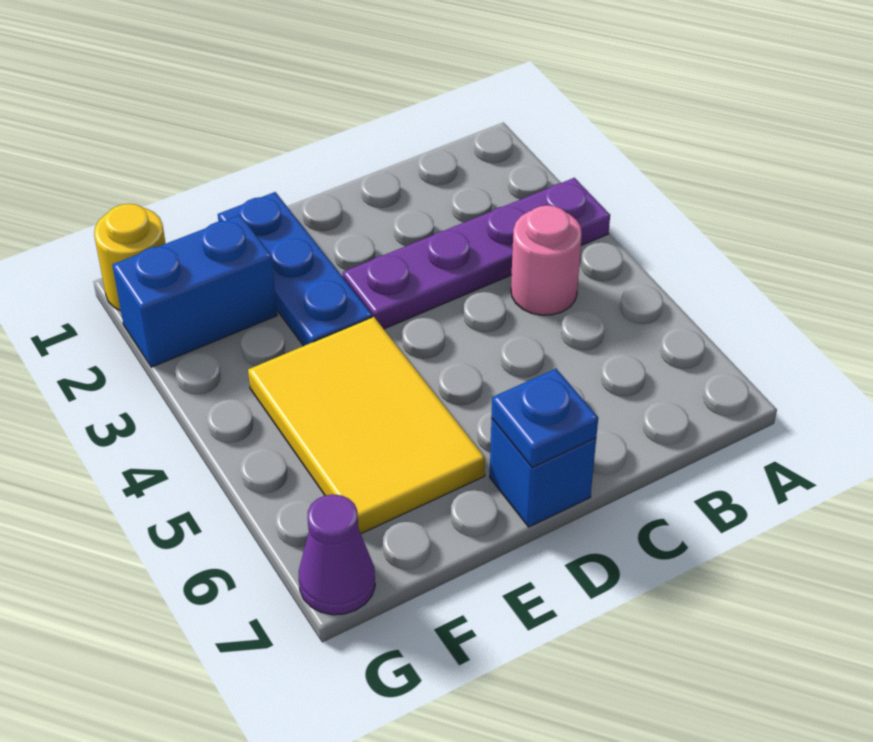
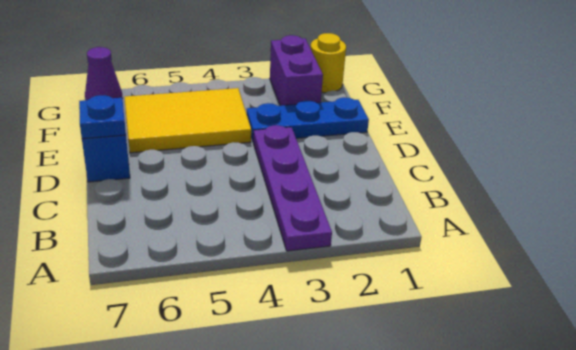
pink round brick B4 level 1 -> none
blue brick F2:G2 level 1 -> purple brick F2:G2 level 1

